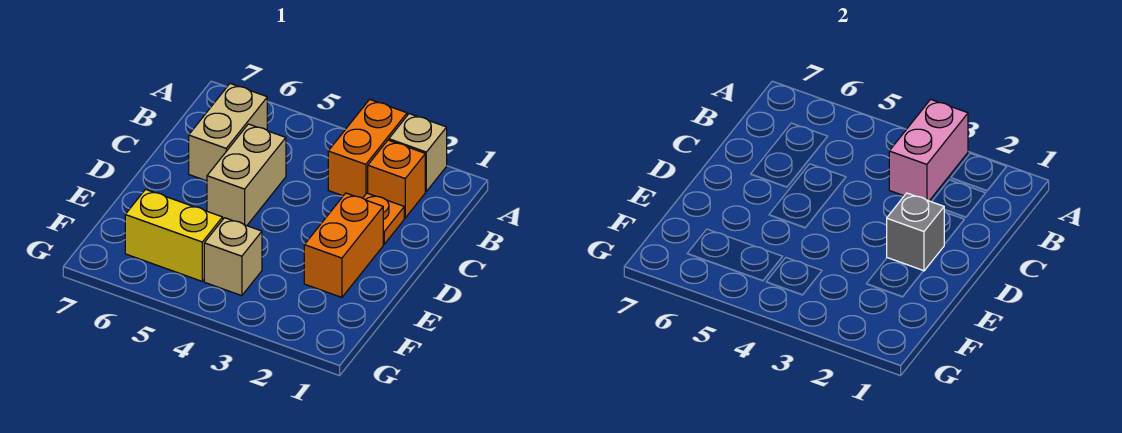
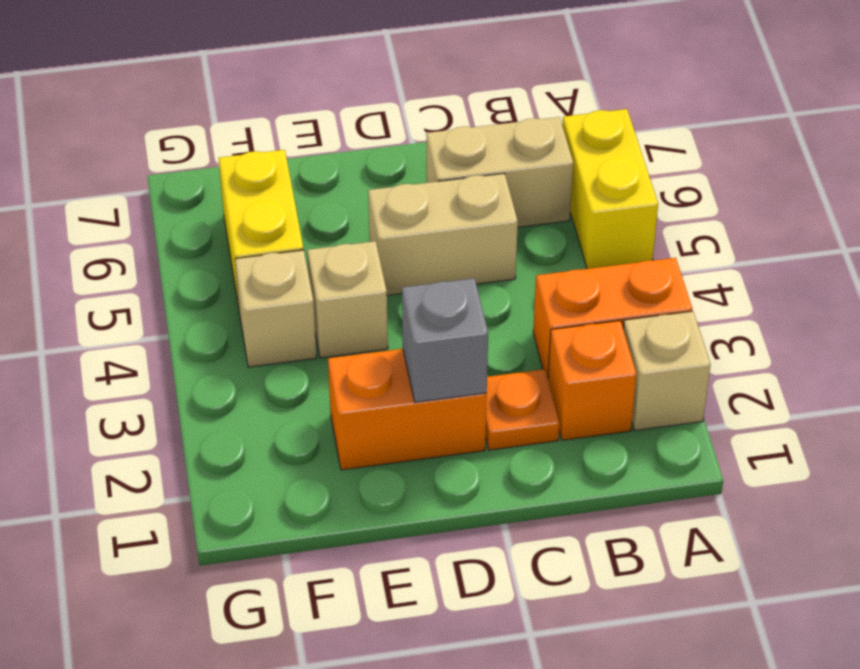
pink brick A3:B3 level 2 -> none
none -> yellow brick A5:A6 level 1
none -> tan brick E4 level 1

